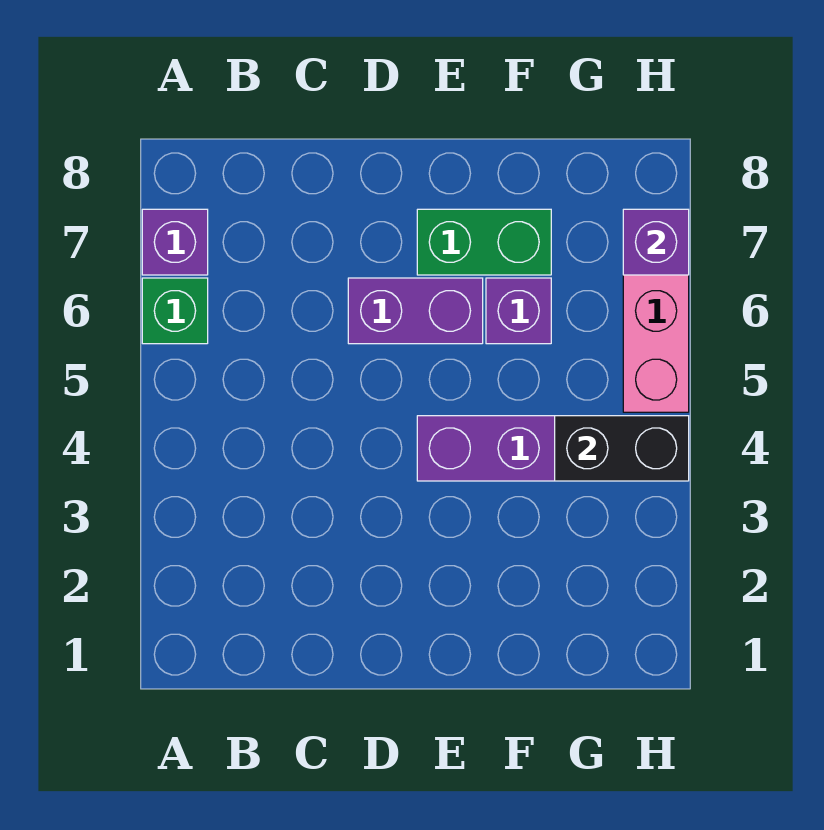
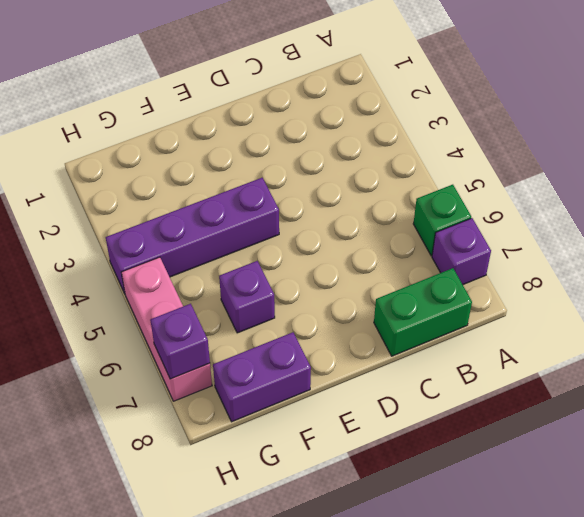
purple brick D6:E6 level 1 -> purple brick F8:G8 level 1
green brick E7:F7 level 1 -> green brick B8:C8 level 1
black brick G4:H4 level 2 -> none

